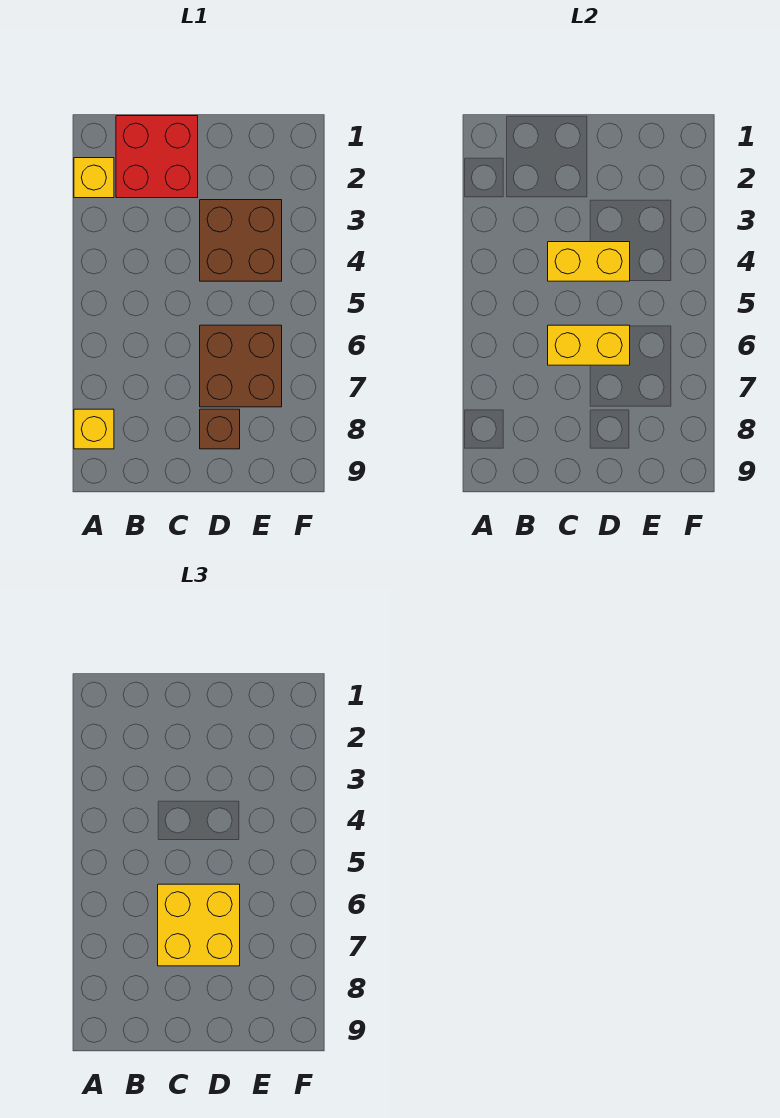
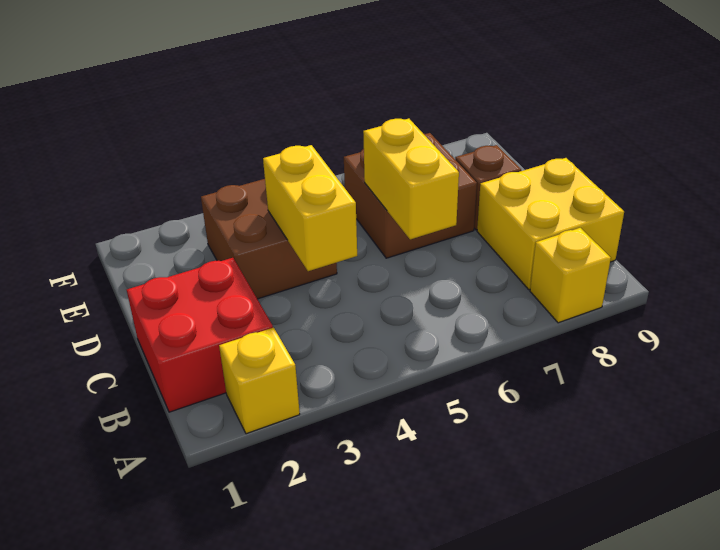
yellow brick C6:D7 level 3 -> yellow brick B8:C9 level 1

